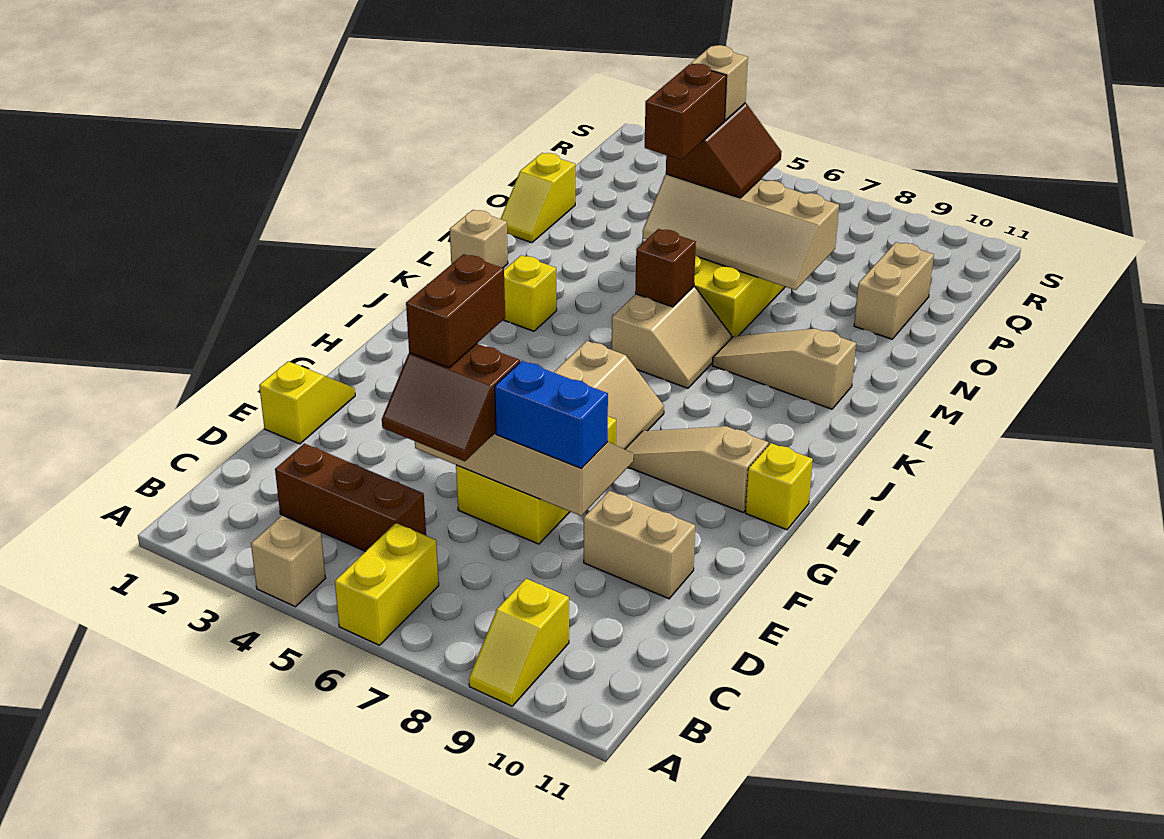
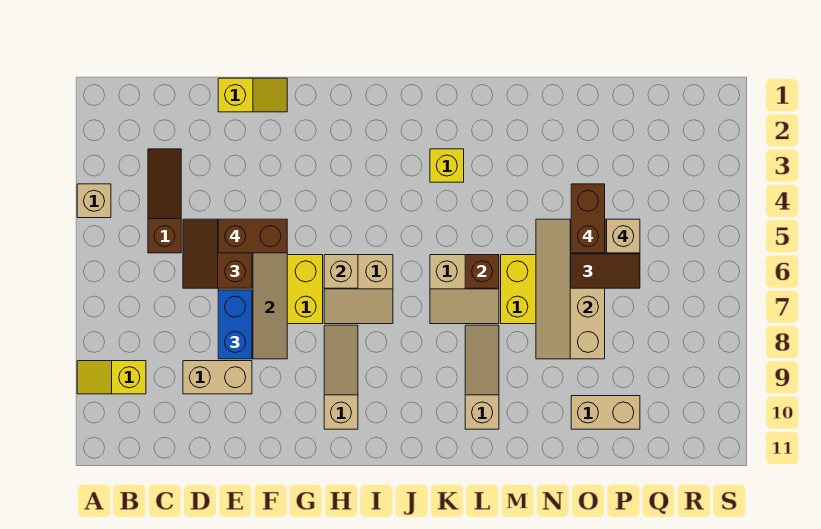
yellow brick A6:B6 level 1 -> none
brown brick C3:C5 level 1 -> brown slope C3:C5 level 1 top 5
tan brick E9:E10 level 1 -> tan brick D9:E9 level 1
yellow brick H11 level 1 -> none
tan brick L1 level 1 -> tan brick H6 level 2
yellow slope N1:O1 level 1 top O -> none
brown brick N5:O5 level 4 -> brown brick O4:O5 level 4

